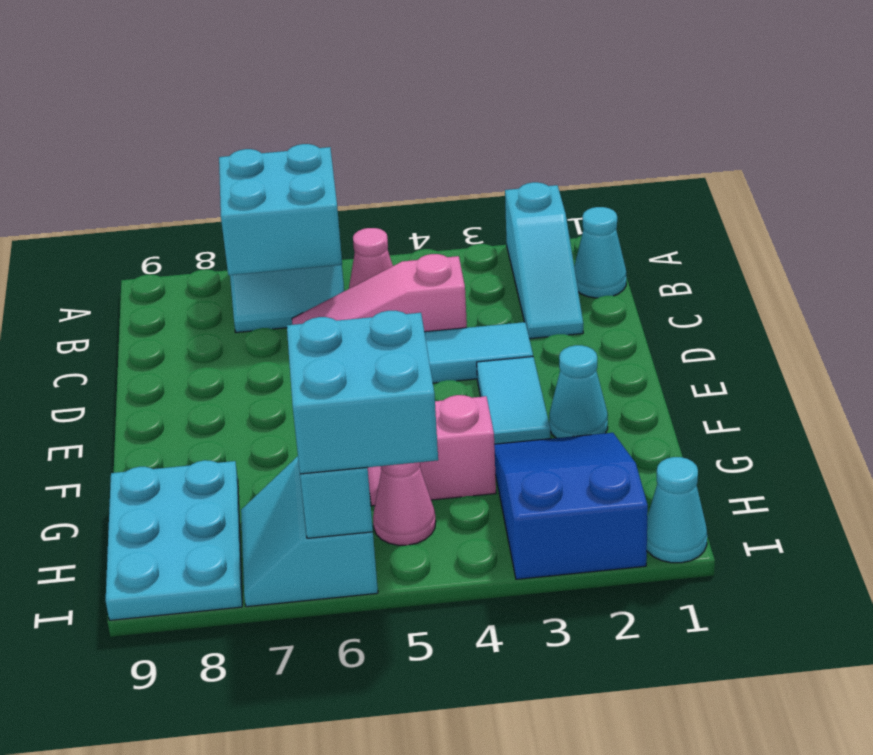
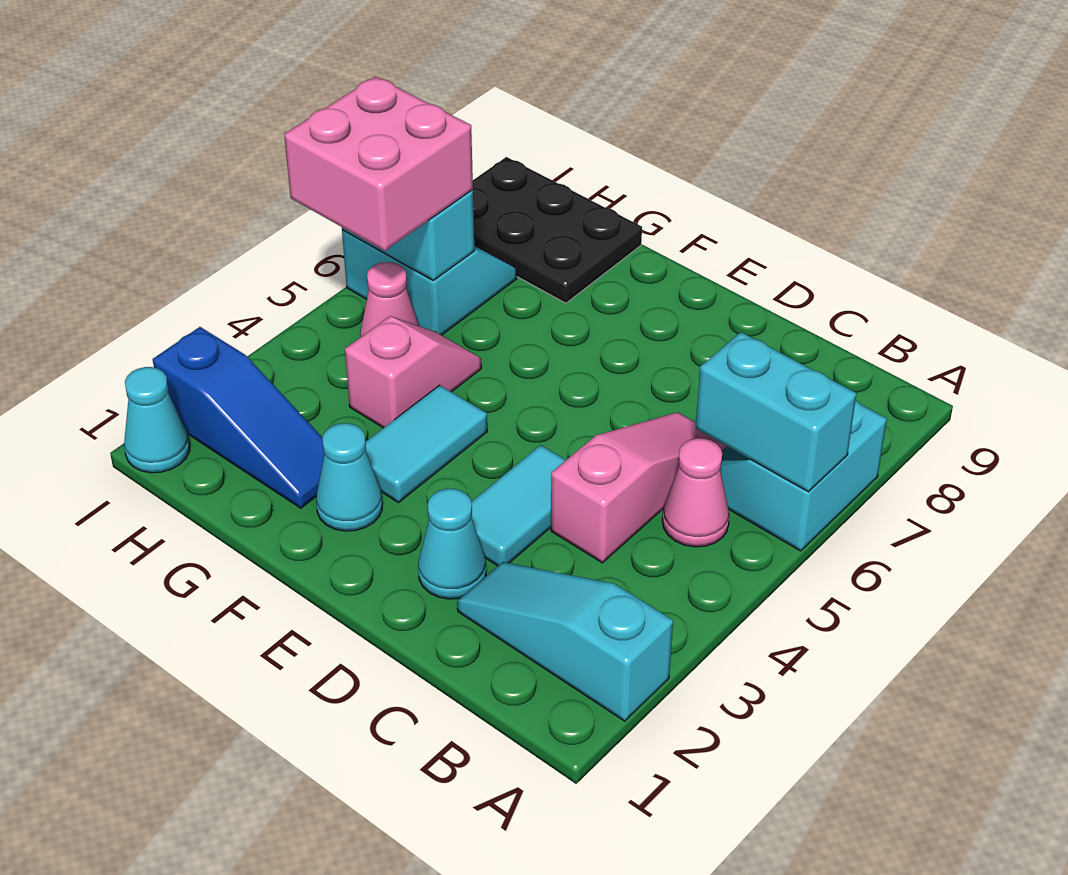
cyan brick A6:B7 level 2 -> cyan brick A6:B6 level 2
cyan cone B1 level 1 -> cyan cone D2 level 1
cyan tile E3:F3 level 1 -> cyan tile F3:F4 level 1
blue slope G2:I3 level 1 top I -> blue slope G2:I2 level 1 top I
cyan plate G8:I9 level 1 -> black plate G8:I9 level 1
cyan brick H5:I6 level 3 -> pink brick H5:I6 level 3

